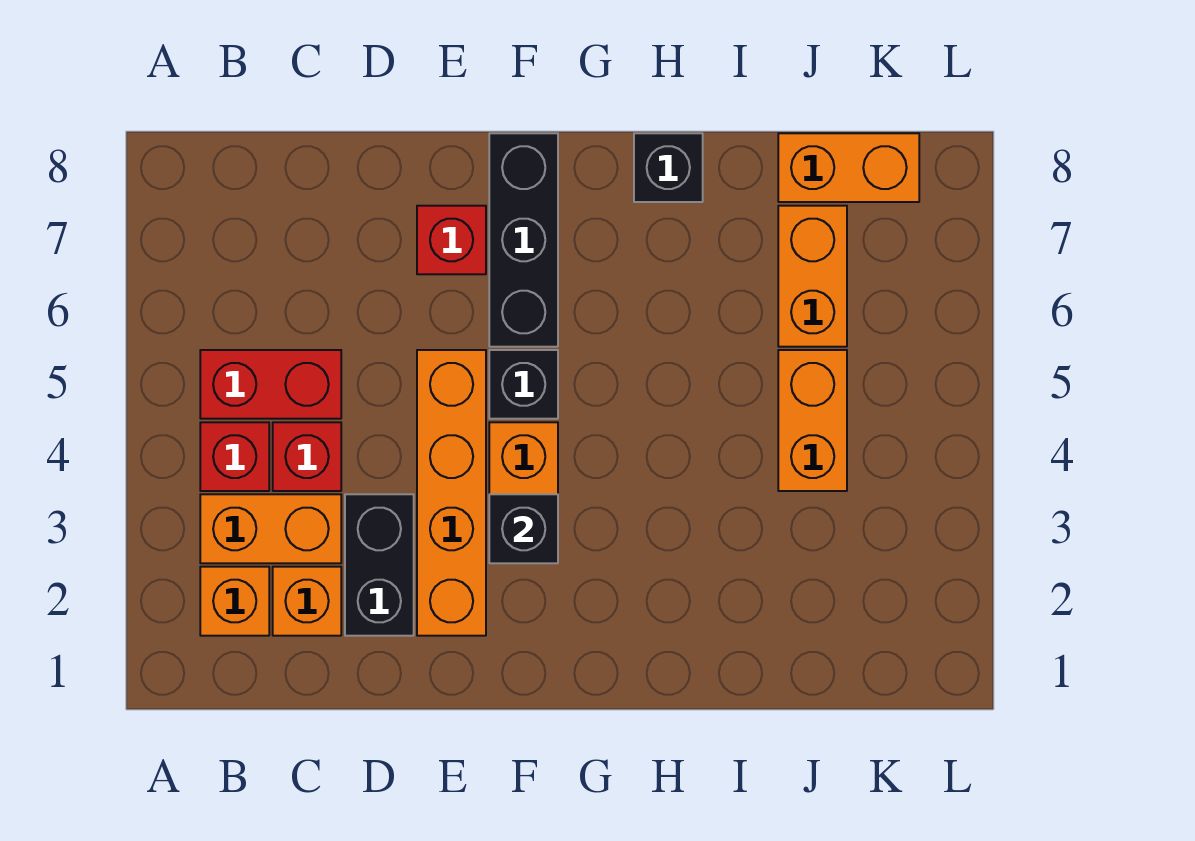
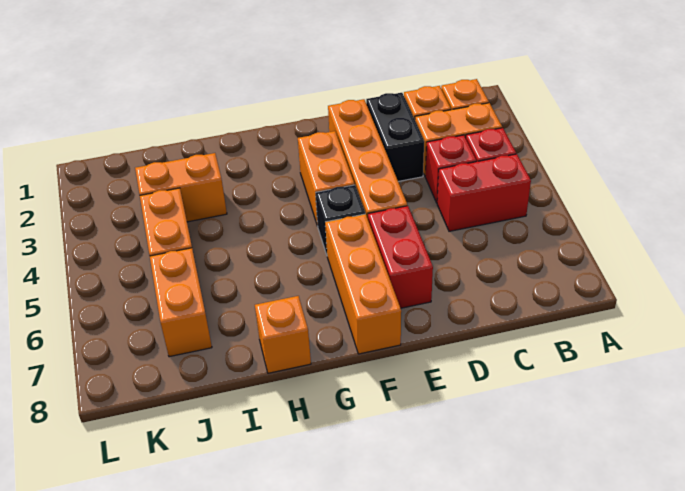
red brick E7 level 1 -> red brick E6:E7 level 1
black brick F3 level 2 -> none
black brick F6:F8 level 1 -> orange brick F6:F8 level 1
black brick H8 level 1 -> orange brick H8 level 1
orange brick J8:K8 level 1 -> orange brick I3:J3 level 1

